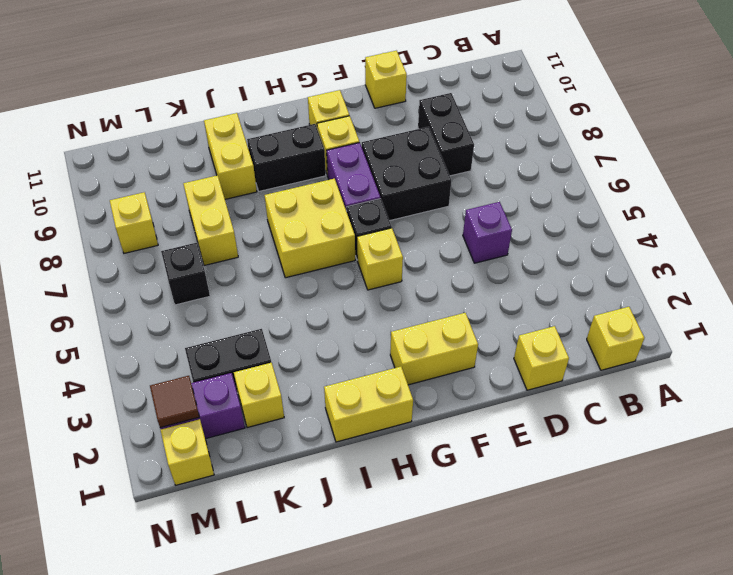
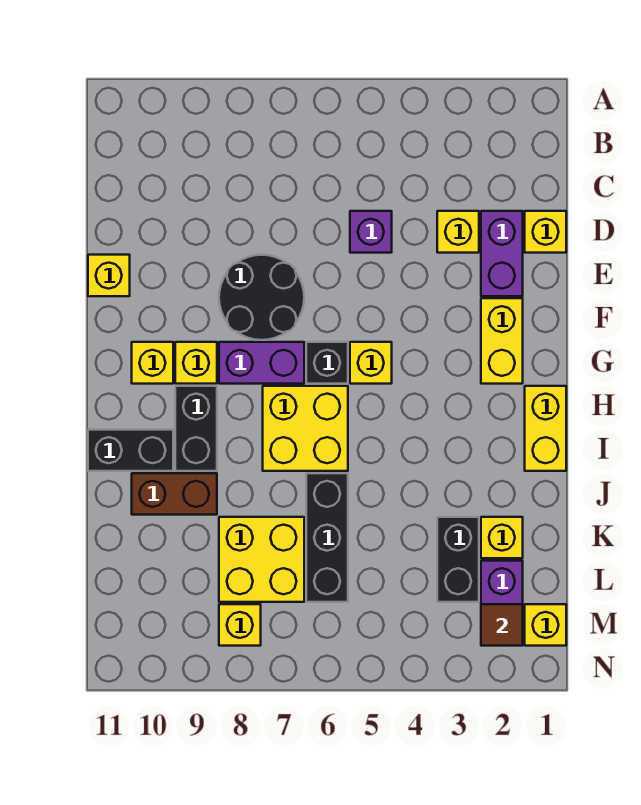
yellow brick B1 level 1 -> yellow brick D3 level 1
none -> purple brick D2:E2 level 1
black brick D8:D9 level 1 -> black brick I10:I11 level 1
black brick E7:F8 level 1 -> black round brick E7:F8 level 1
yellow brick J9:J10 level 1 -> brown brick J9:J10 level 1
yellow brick K7:K8 level 1 -> yellow brick K7:L8 level 1
black brick L6 level 1 -> black brick J6:L6 level 1

